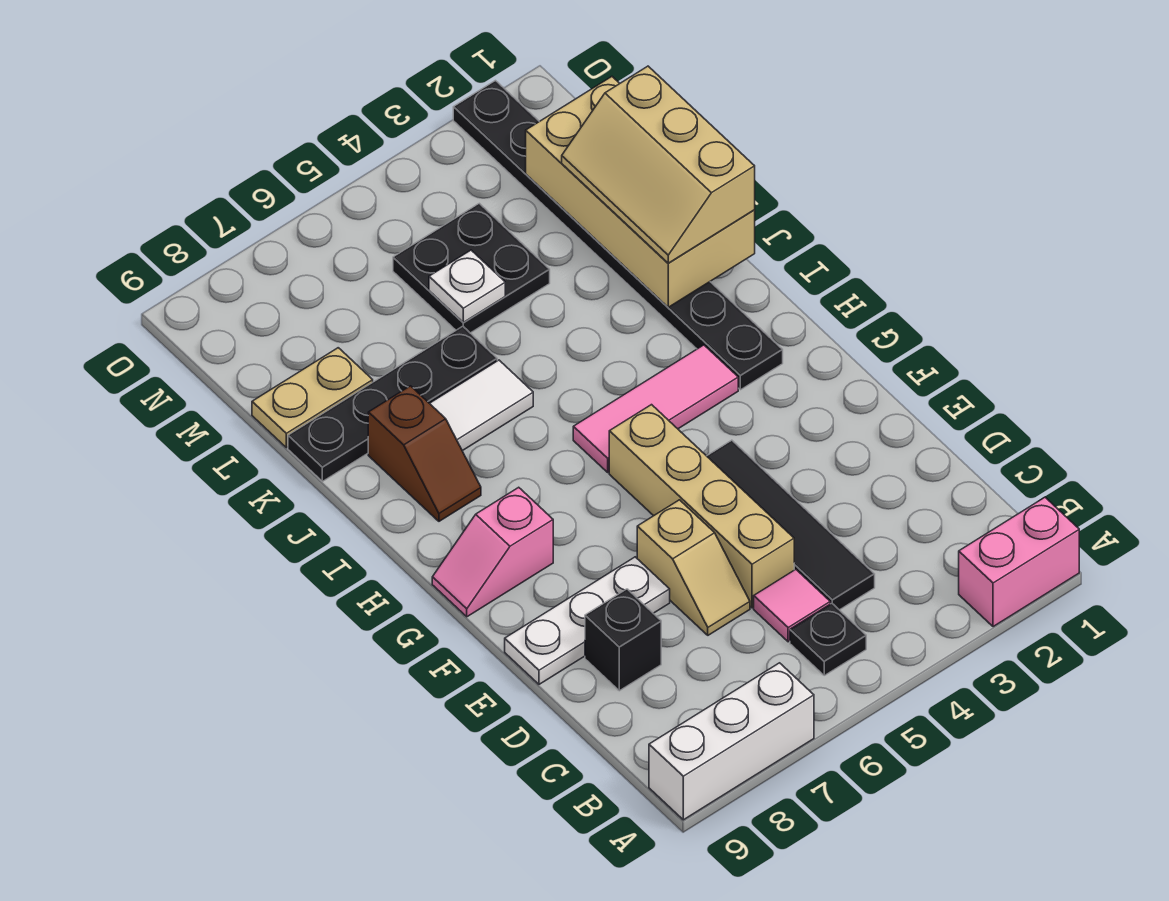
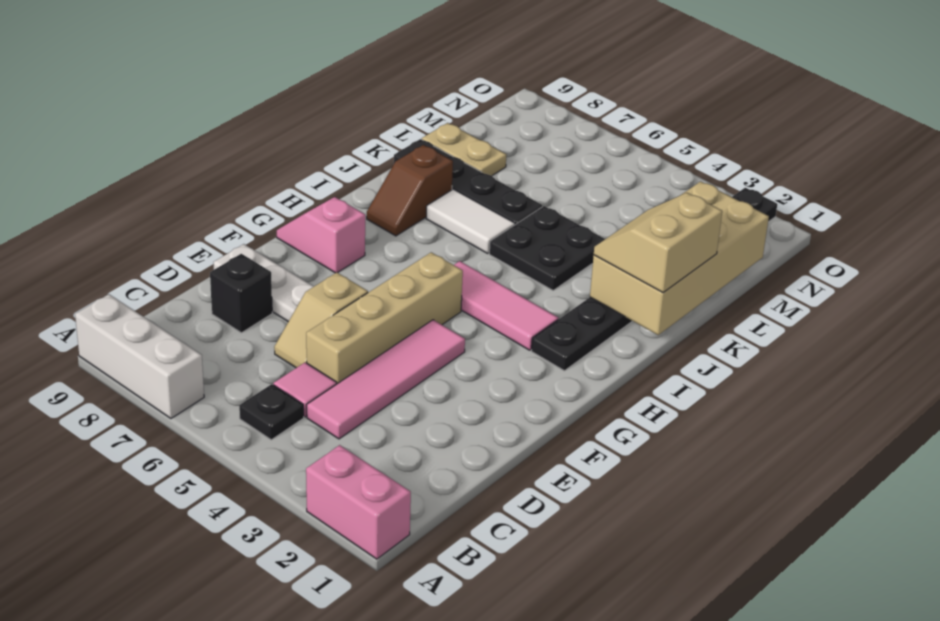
black tile C4:F4 level 1 -> pink tile C4:F4 level 1
tan slope J1:L2 level 3 top 1 -> tan slope J1:K2 level 3 top 1
black plate L4:M5 level 1 -> black plate J4:K5 level 1
white plate L5 level 2 -> none

